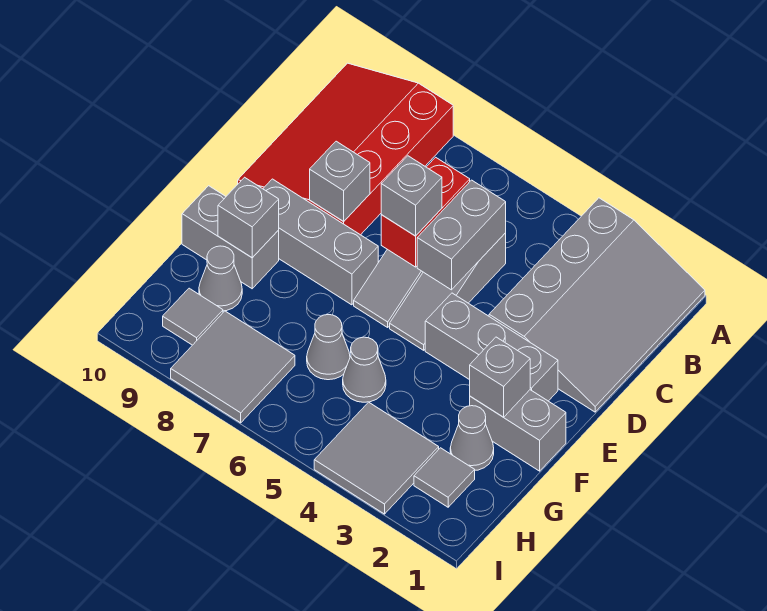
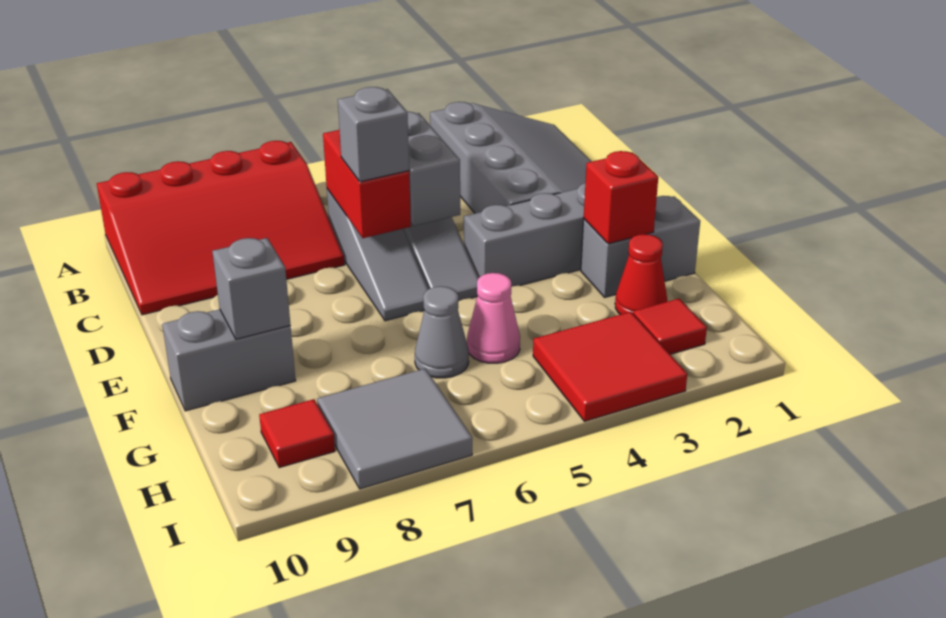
red slope A8:D10 level 1 top 8 -> red slope A7:C10 level 1 top A
grey brick D8 level 2 -> none
grey brick E7:E9 level 1 -> none
grey brick F2 level 2 -> red brick F2 level 2
grey cone G2 level 1 -> red cone G2 level 1
grey cone G5 level 1 -> pink cone G5 level 1
grey cone G9 level 1 -> none
grey tile H2 level 1 -> red tile H2 level 1
grey tile H3:I4 level 1 -> red tile H3:I4 level 1
grey tile H9 level 1 -> red tile H9 level 1

